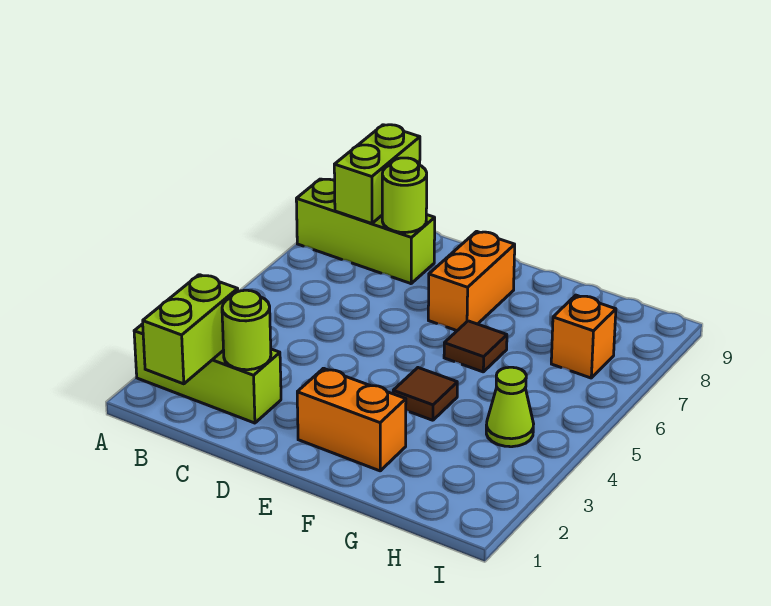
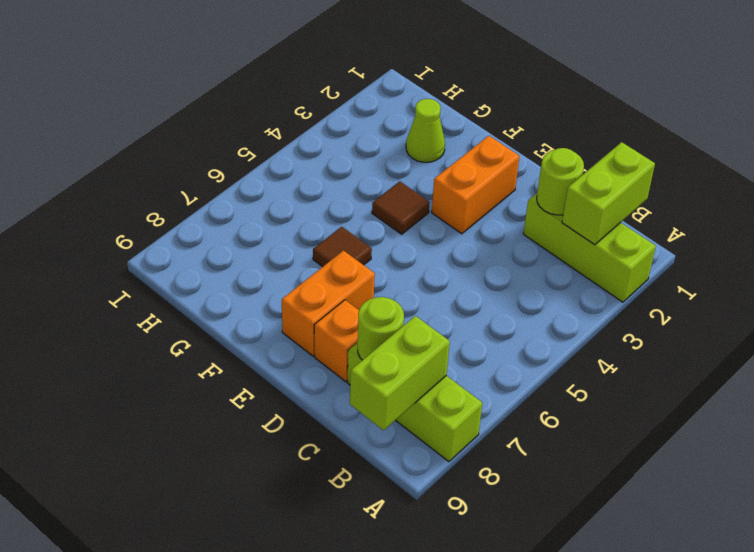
orange brick E2:F2 level 1 -> orange brick E2:E3 level 1
lime cone H4 level 1 -> lime cone G2 level 1
orange brick H7 level 1 -> orange brick D8 level 1

